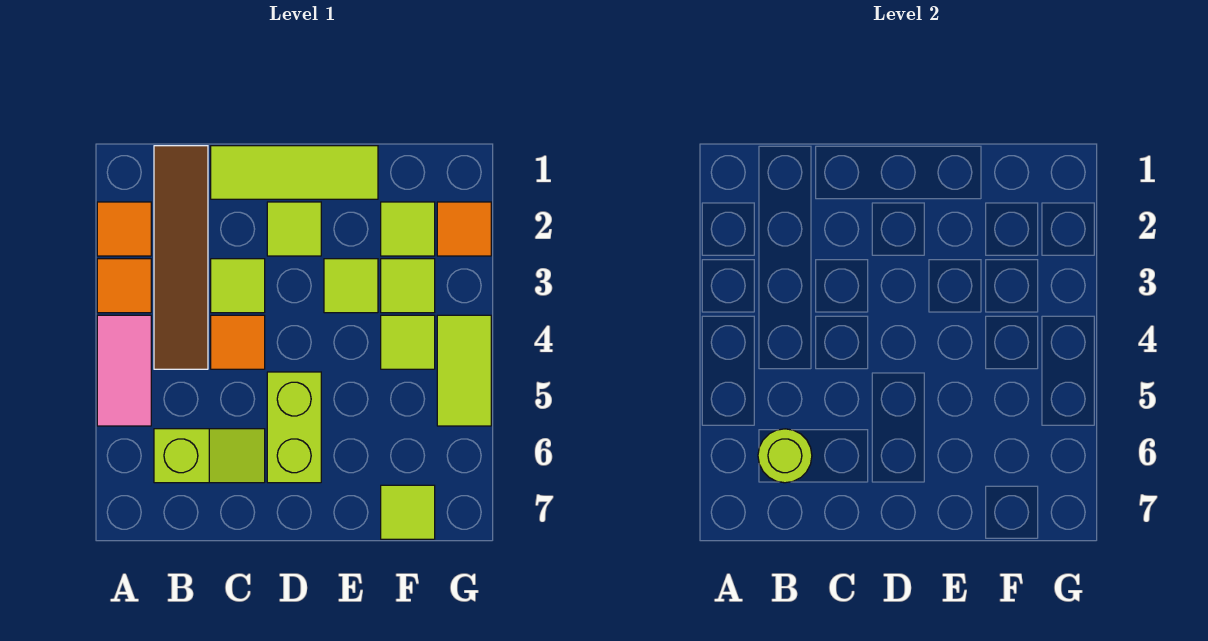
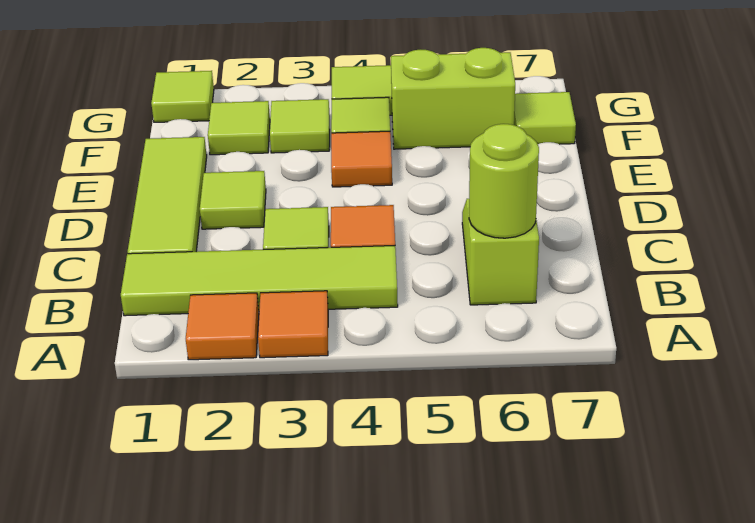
pink tile A4:A5 level 1 -> none
brown tile B1:B4 level 1 -> lime tile B1:B4 level 1
lime brick D5:D6 level 1 -> lime brick F5:F6 level 1
lime tile E3 level 1 -> lime tile G1 level 1
orange tile G2 level 1 -> orange tile E4 level 1

